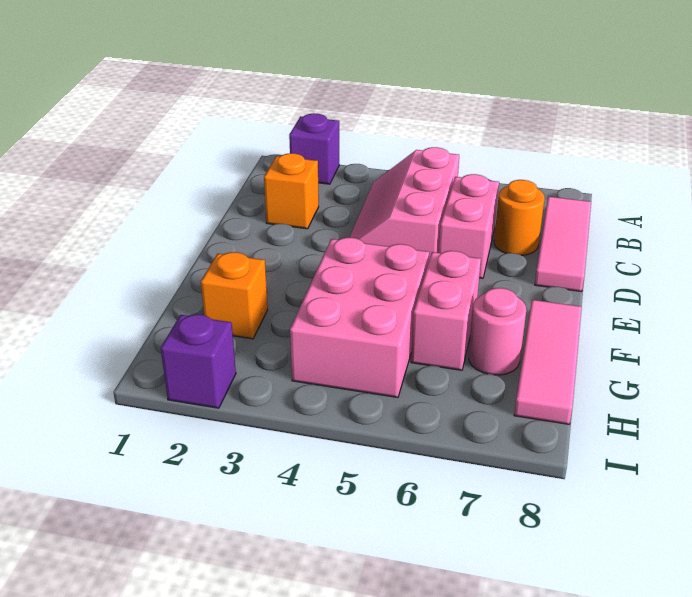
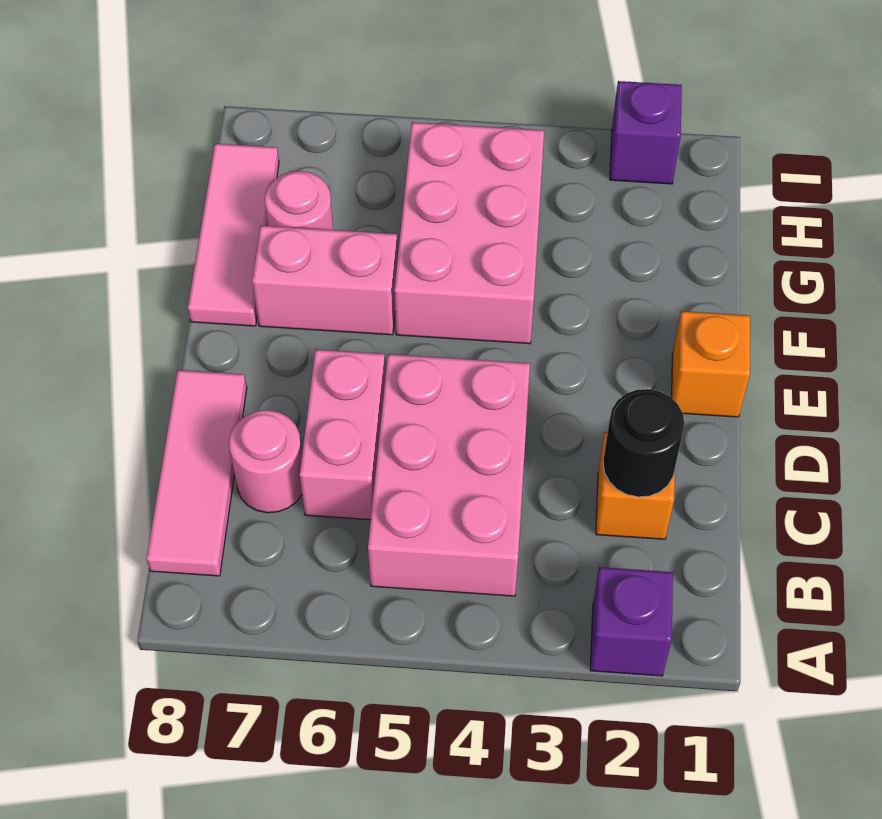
pink slope B4:D5 level 1 top 5 -> pink brick B4:D5 level 1
none -> black round brick C2 level 2
orange round brick C7 level 1 -> pink round brick C7 level 1
pink brick F6:G6 level 1 -> pink brick F6:F7 level 1
orange brick G2 level 1 -> orange brick E1 level 1

